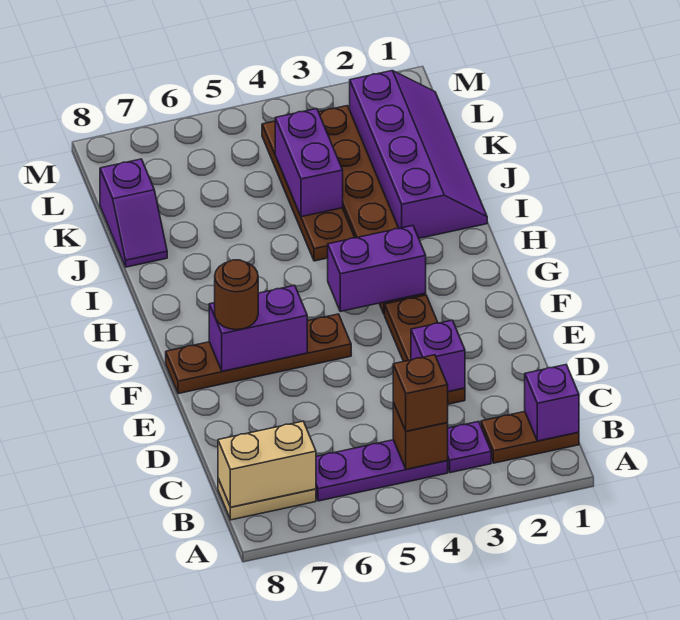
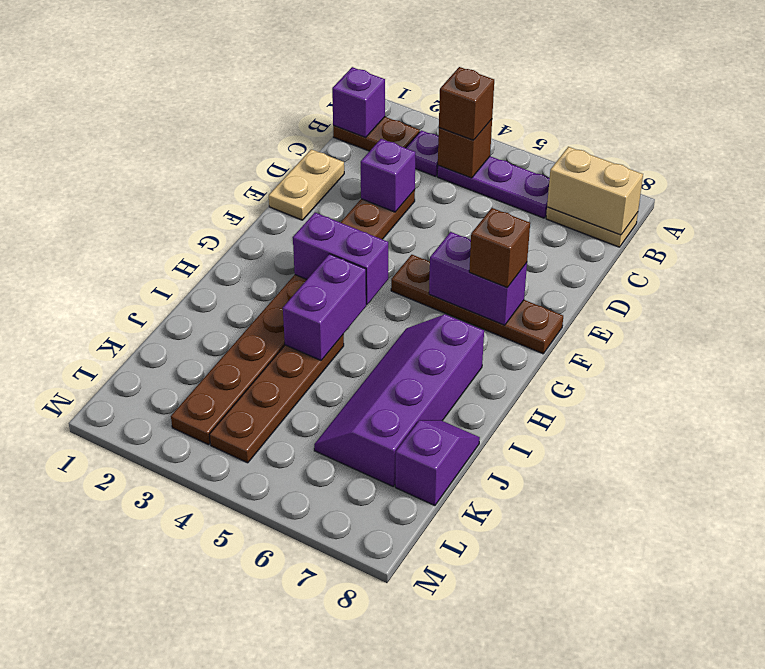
none -> tan plate D1:E1 level 1
brown round brick F7 level 3 -> brown brick F7 level 3
purple slope I1:L2 level 1 top 2 -> purple slope H6:K7 level 1 top 7
purple brick J4:K4 level 2 -> purple brick H4:I4 level 2

